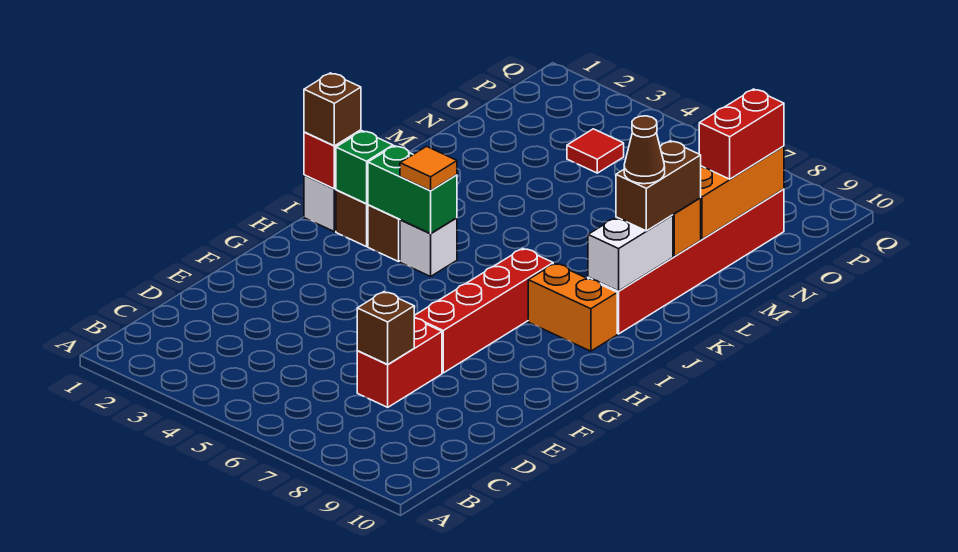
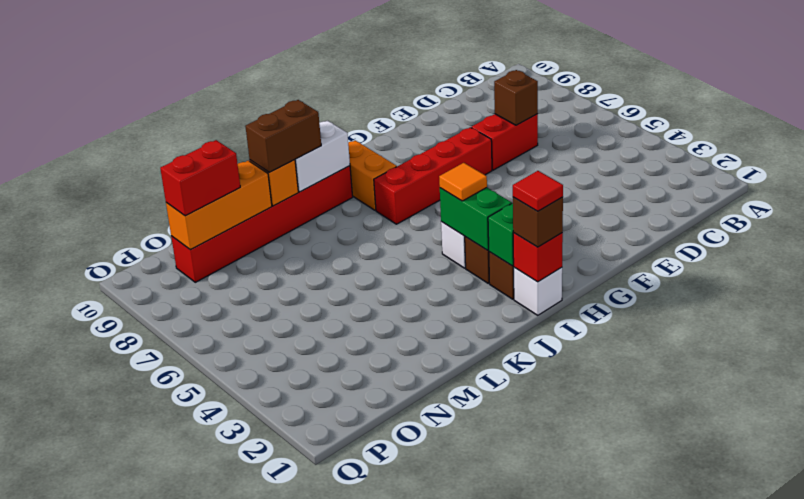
brown cone K9 level 4 -> none
red tile O4 level 1 -> red tile I1 level 4

